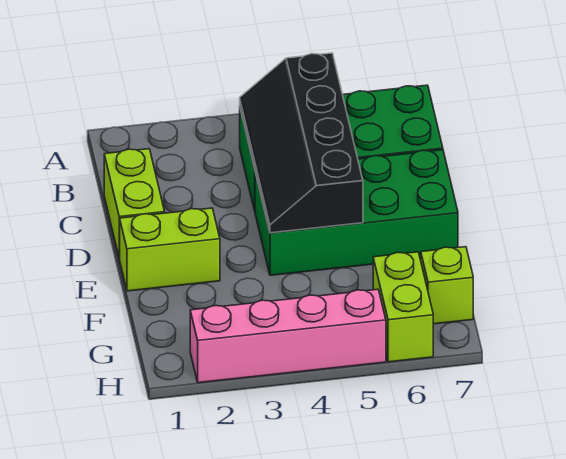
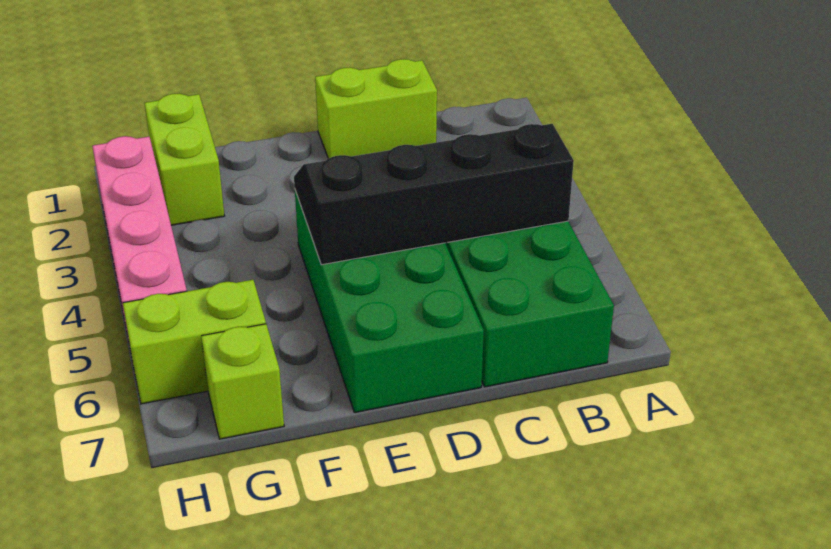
lime brick E1:E2 level 1 -> lime brick G1:G2 level 1

